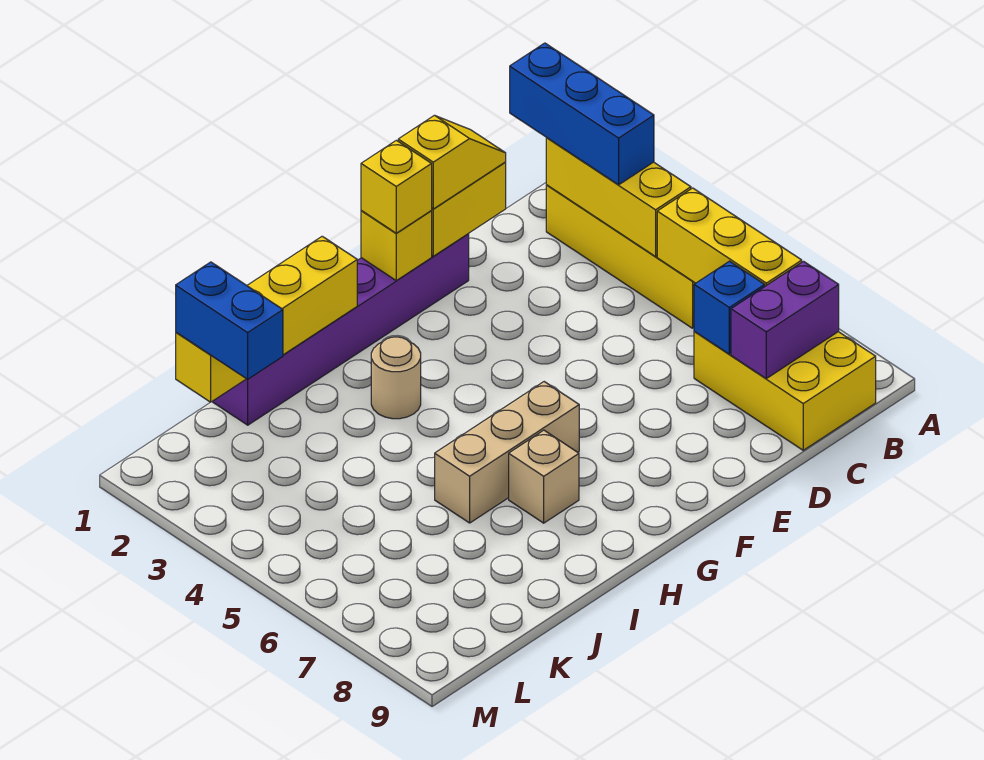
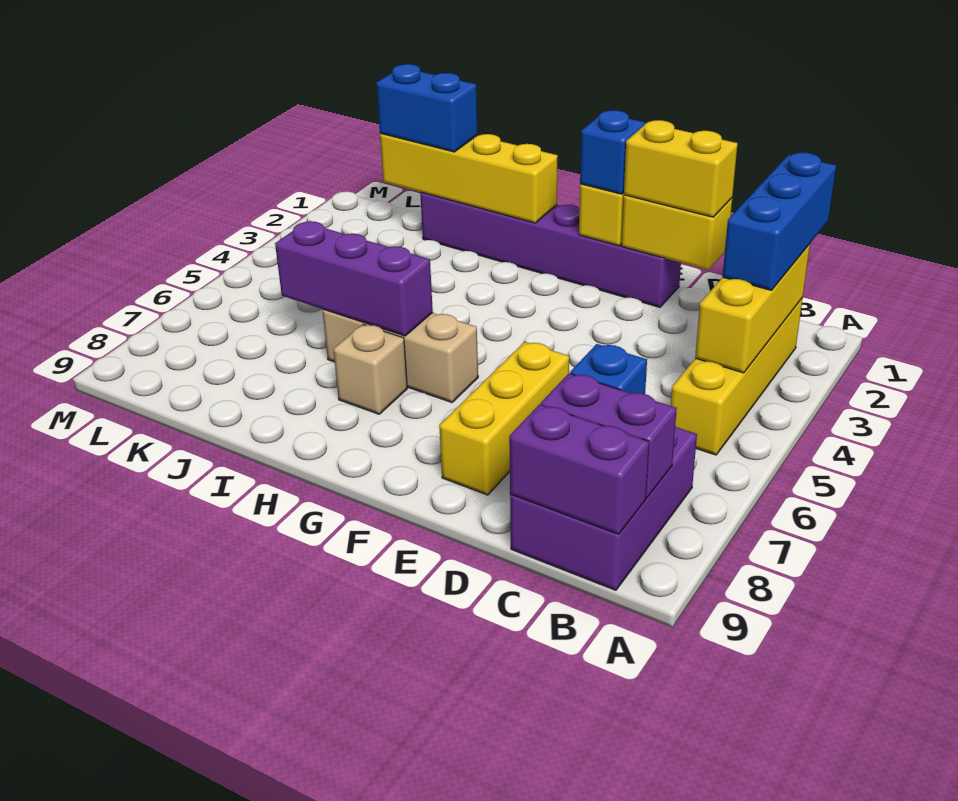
yellow brick B5:B7 level 2 -> yellow brick E6:E8 level 1
yellow brick B7:C9 level 1 -> purple brick B7:C9 level 1
none -> purple brick B9:C9 level 2
yellow slope D1:E1 level 3 top E -> yellow brick D1:E1 level 3
yellow brick F1 level 3 -> blue brick F1 level 3
tan round brick H3 level 1 -> none
none -> purple brick H6:J6 level 2
blue brick K1:K2 level 3 -> blue brick J1:K1 level 3

